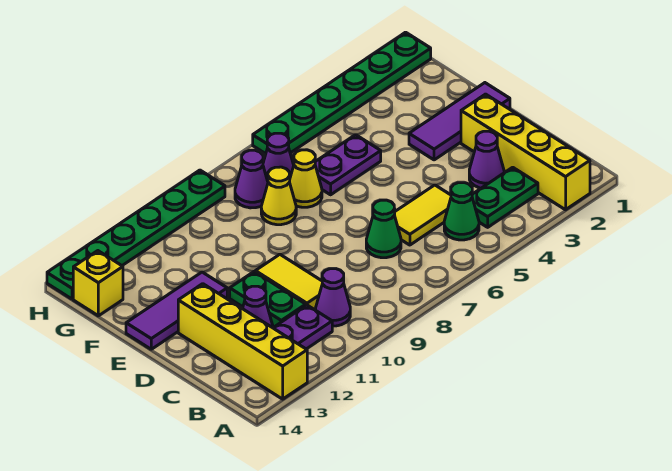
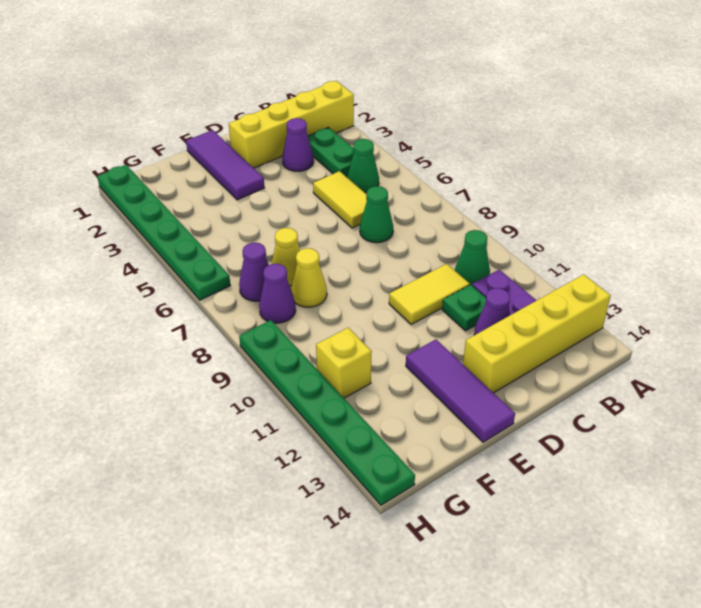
purple cone B10 level 1 -> green cone B10 level 1
green plate C11:D11 level 1 -> green plate C11 level 1
purple plate F5:F6 level 1 -> none
yellow brick G14 level 1 -> yellow brick G11 level 1

